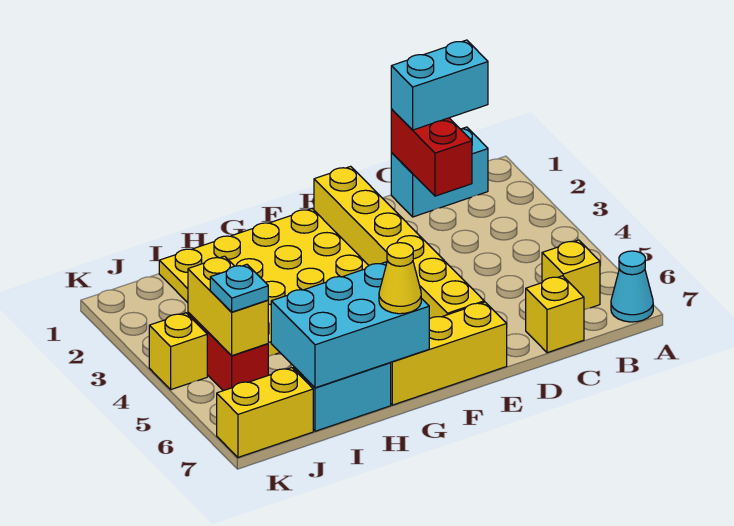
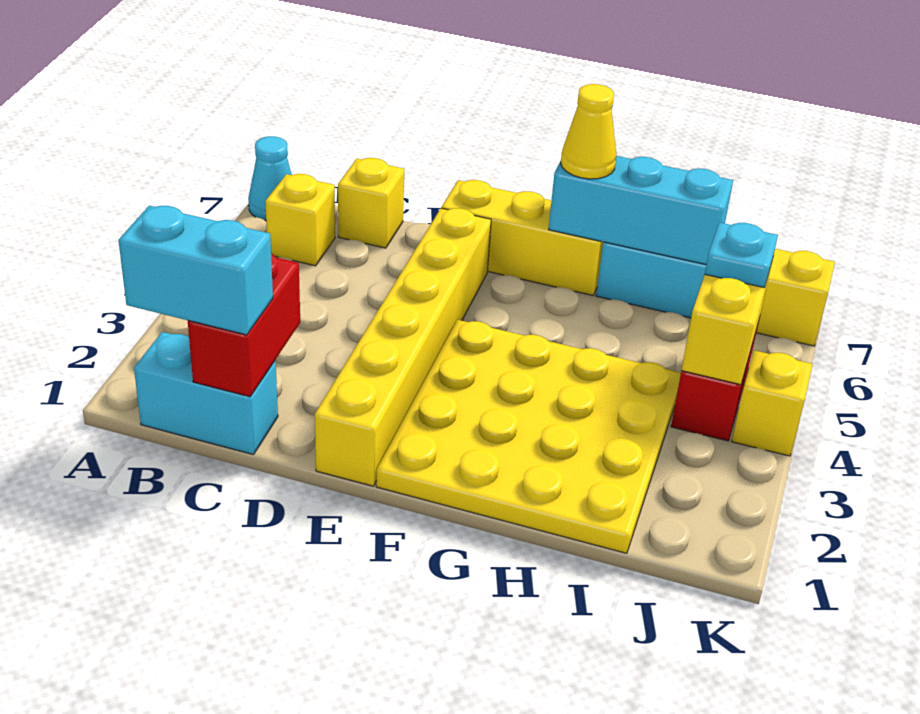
cyan brick G6:I7 level 2 -> cyan brick G7:I7 level 2

